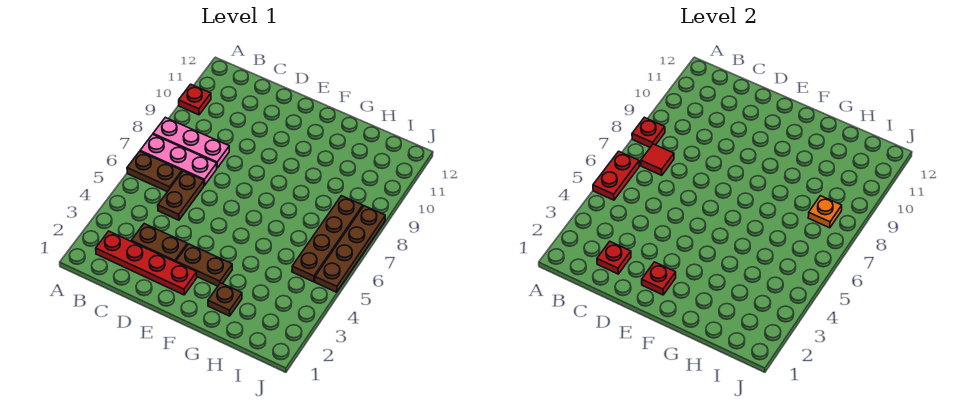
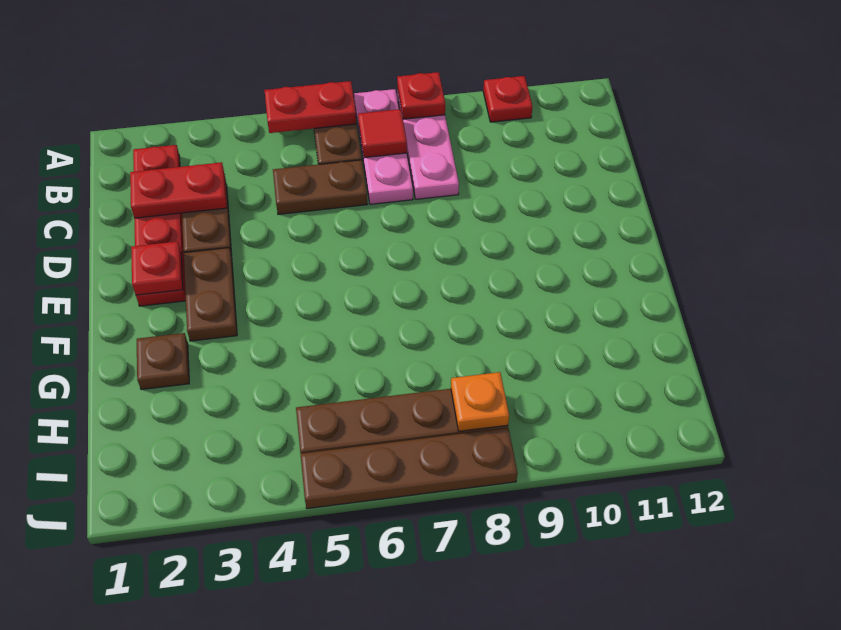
red plate C2 level 2 -> red plate C2:C3 level 2

